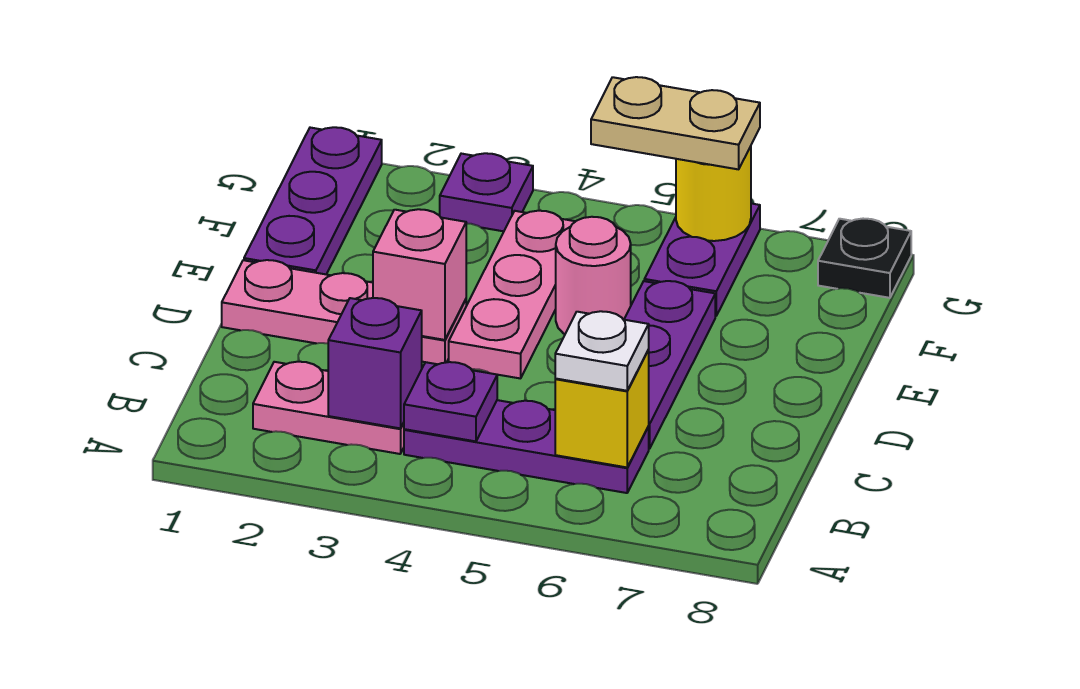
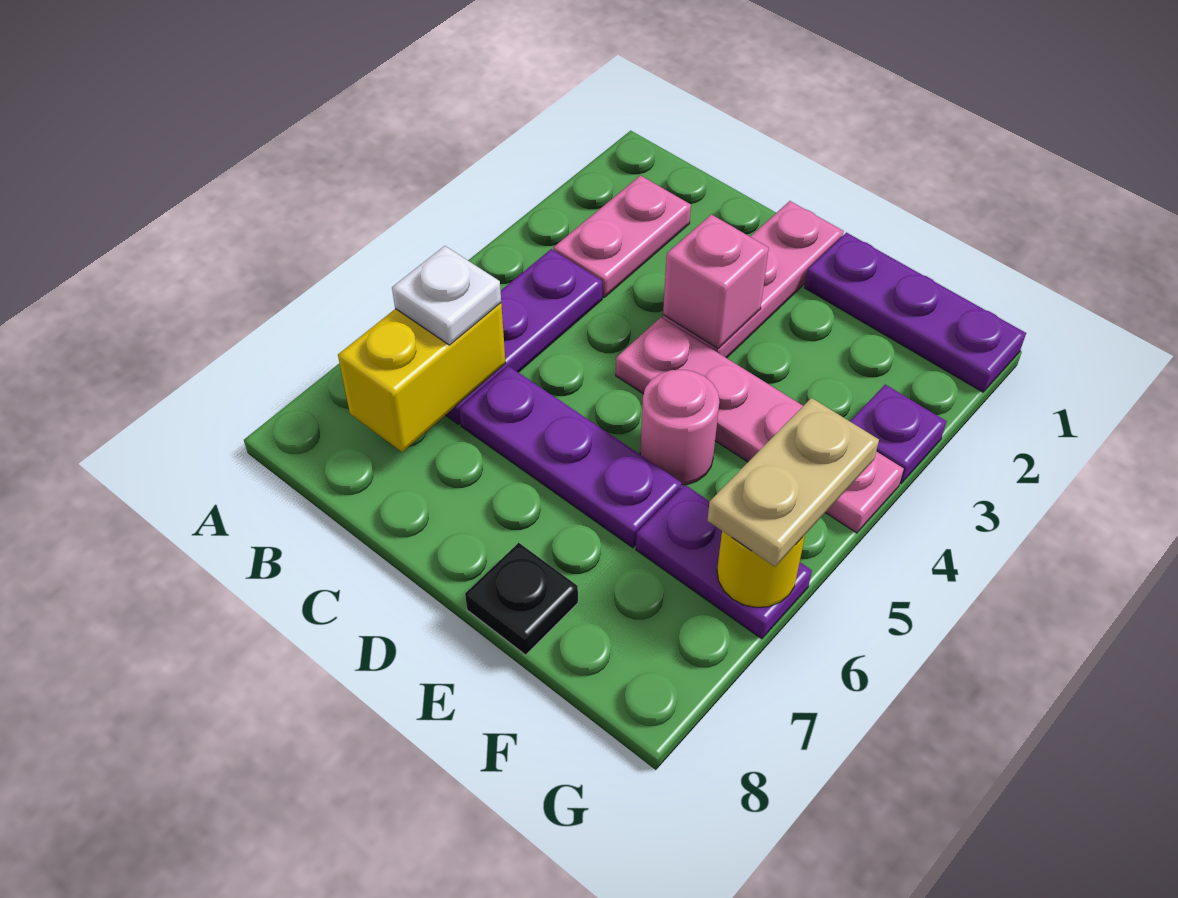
purple brick B3 level 2 -> none
purple plate B4 level 2 -> none
yellow brick B6 level 2 -> yellow brick B6:B7 level 2
pink plate D4:F4 level 1 -> pink plate D4:G4 level 1
black plate G8 level 1 -> black plate E8 level 1

